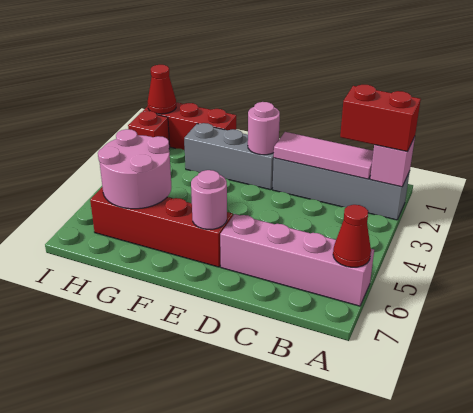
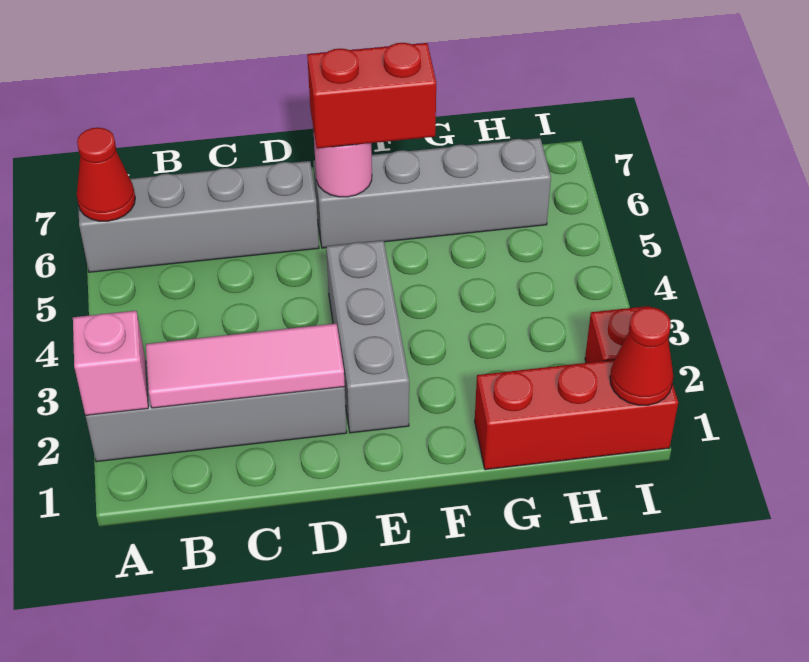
red brick A2:B2 level 3 -> red brick E6:F6 level 3
pink brick A6:D6 level 1 -> grey brick A6:D6 level 1
grey brick E2:G2 level 1 -> grey brick E2:E4 level 1
pink round brick E2 level 2 -> none
red brick E6:H6 level 1 -> grey brick E6:H6 level 1
pink round brick G5:H6 level 2 -> none

